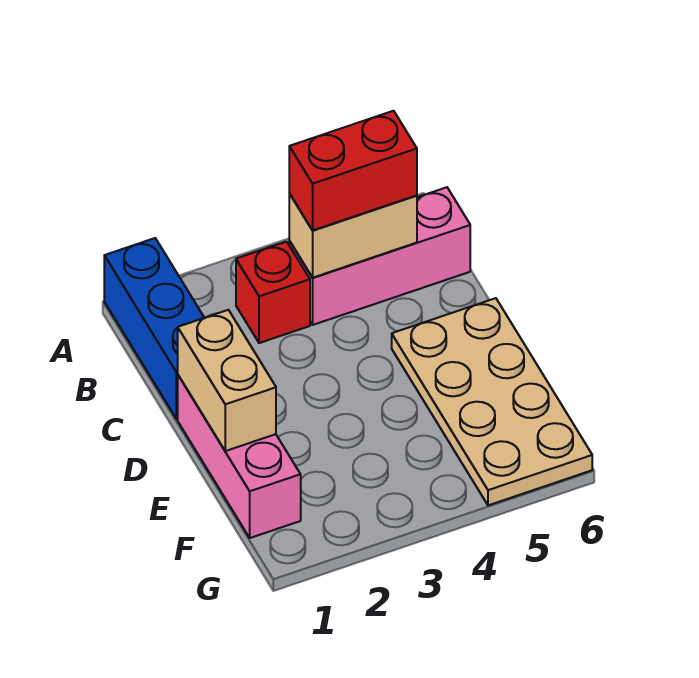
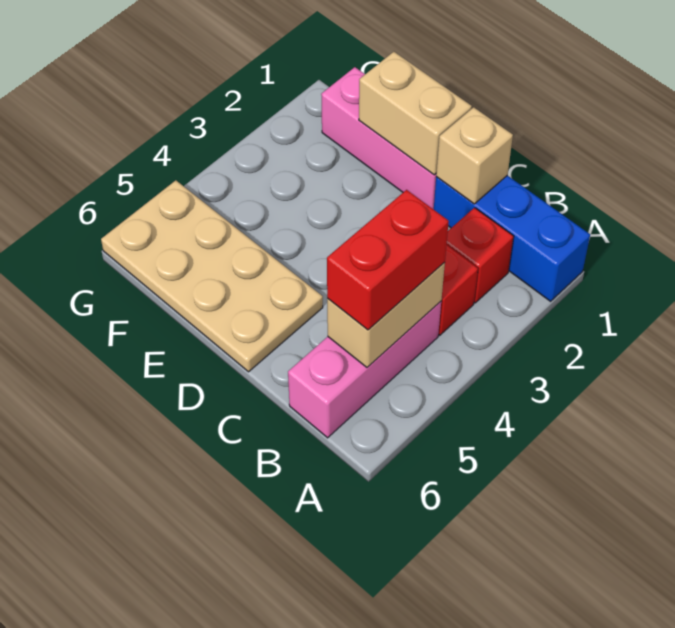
none -> red brick B2 level 1
none -> tan brick C1 level 2

